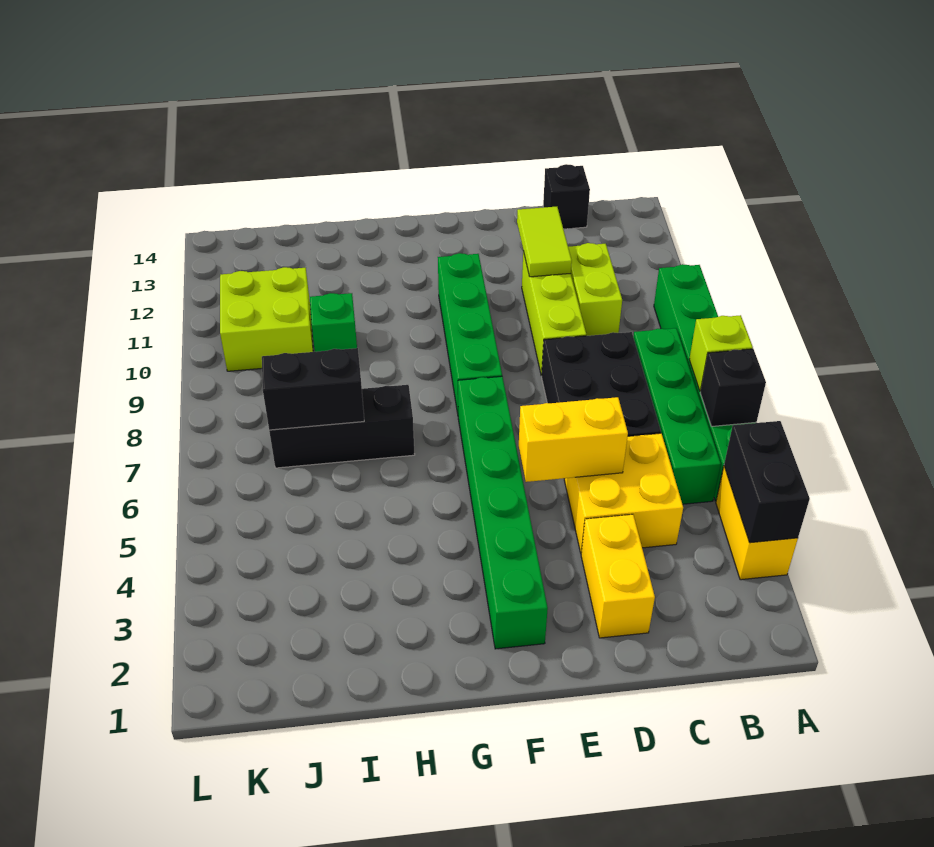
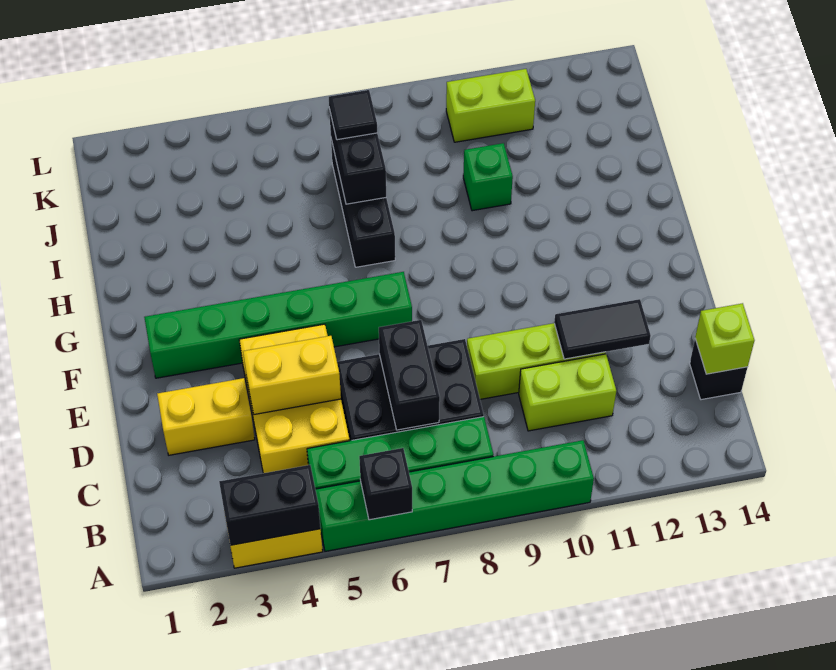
lime brick A7 level 2 -> lime brick C14 level 2
yellow brick C4:D5 level 1 -> yellow brick C4:E5 level 1
none -> black brick C7:D7 level 2
yellow brick D5:E5 level 2 -> yellow brick D4:D5 level 2
lime tile D11:D12 level 2 -> black tile D11:D12 level 2
green brick F8:F11 level 1 -> none
none -> black tile J7 level 3
lime brick J10:K11 level 1 -> lime brick K10:K11 level 1

